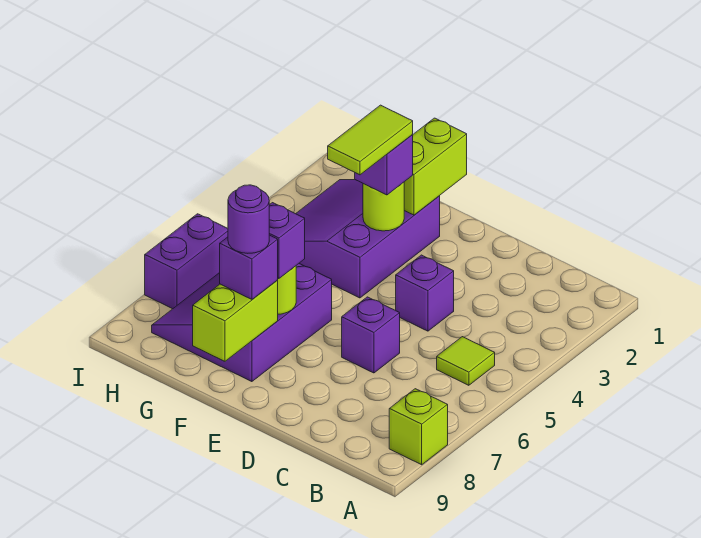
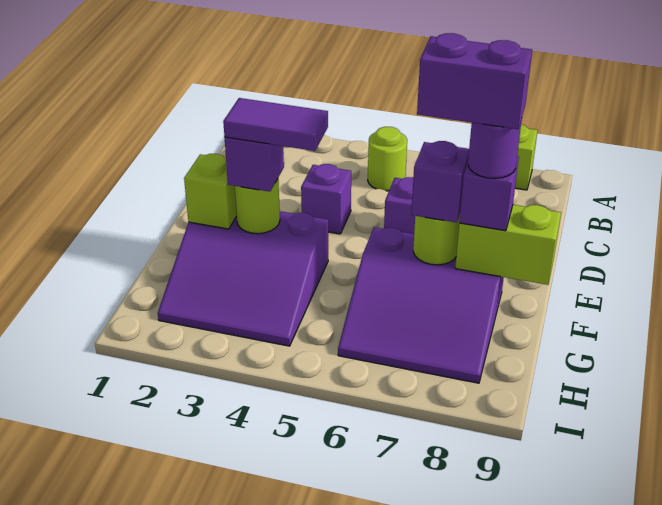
lime tile B5 level 1 -> lime round brick B5 level 1
lime brick F1:F2 level 2 -> lime brick F2 level 2
lime tile F3:F4 level 4 -> purple tile F3:F4 level 4
purple brick I6:I7 level 1 -> purple brick F7:F8 level 5

